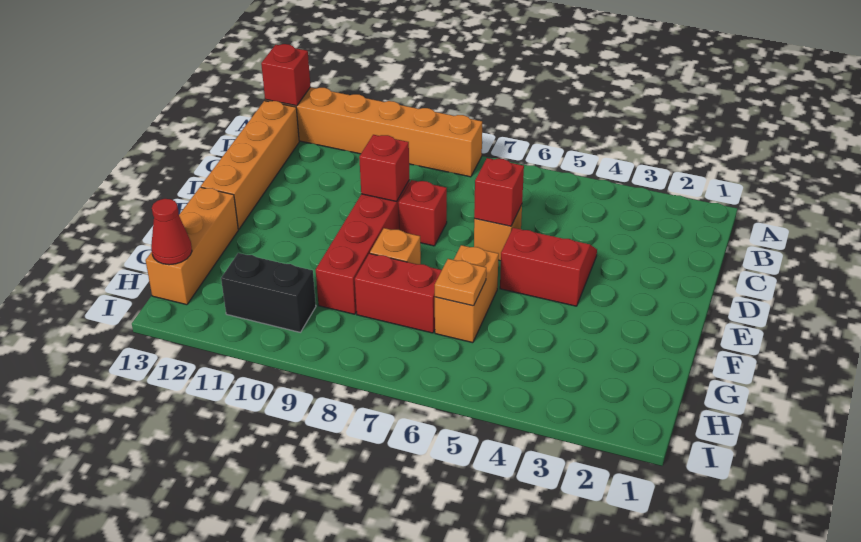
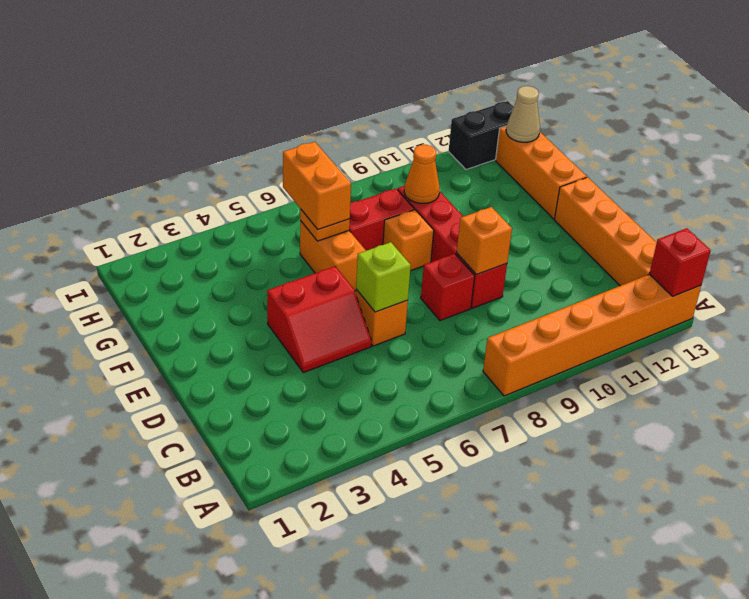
red brick D6 level 2 -> lime brick D6 level 2
red brick D9 level 2 -> orange brick D9 level 2
none -> orange brick G6:H6 level 3
none -> orange cone G9 level 2
black brick H10:H11 level 1 -> black brick I12:I13 level 1
red cone H13 level 2 -> tan cone H13 level 2

